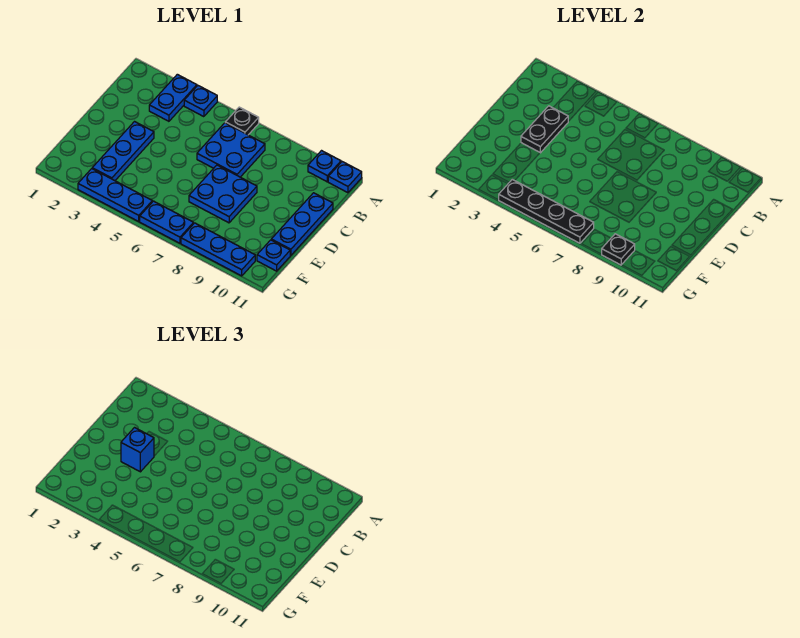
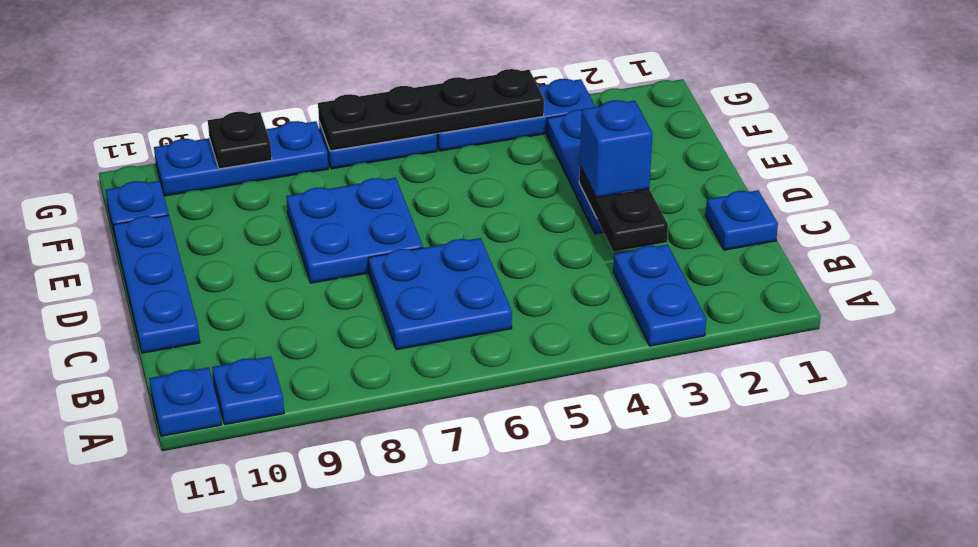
blue plate A4 level 1 -> blue plate C1 level 1
black plate A6 level 1 -> none

